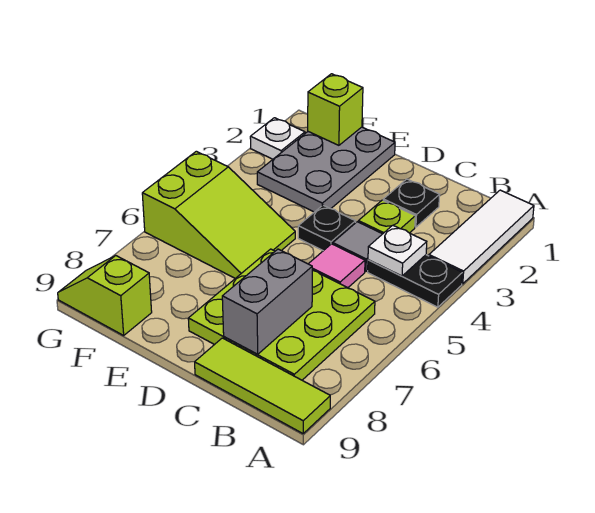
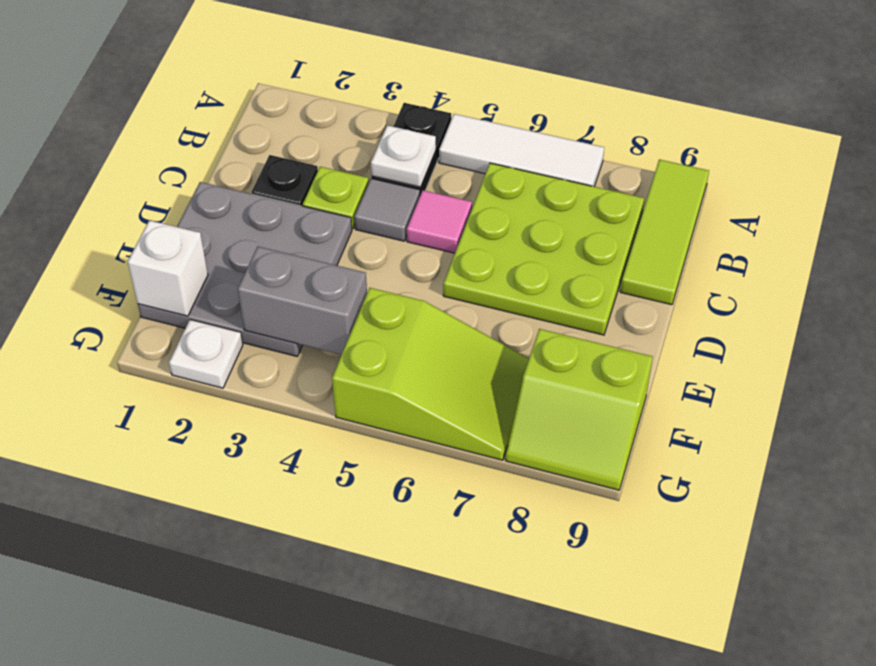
white tile A1:A3 level 1 -> white tile A5:A7 level 1
grey brick C7:C8 level 2 -> grey brick F3:F4 level 2
black plate D4 level 1 -> none
grey plate E1:F3 level 1 -> grey plate D1:F3 level 1
lime slope E5:G6 level 1 top G -> lime slope F5:G7 level 1 top 5
lime brick F1 level 2 -> white brick F1 level 2
lime slope F9:G9 level 1 top F -> lime slope F8:G9 level 1 top F

